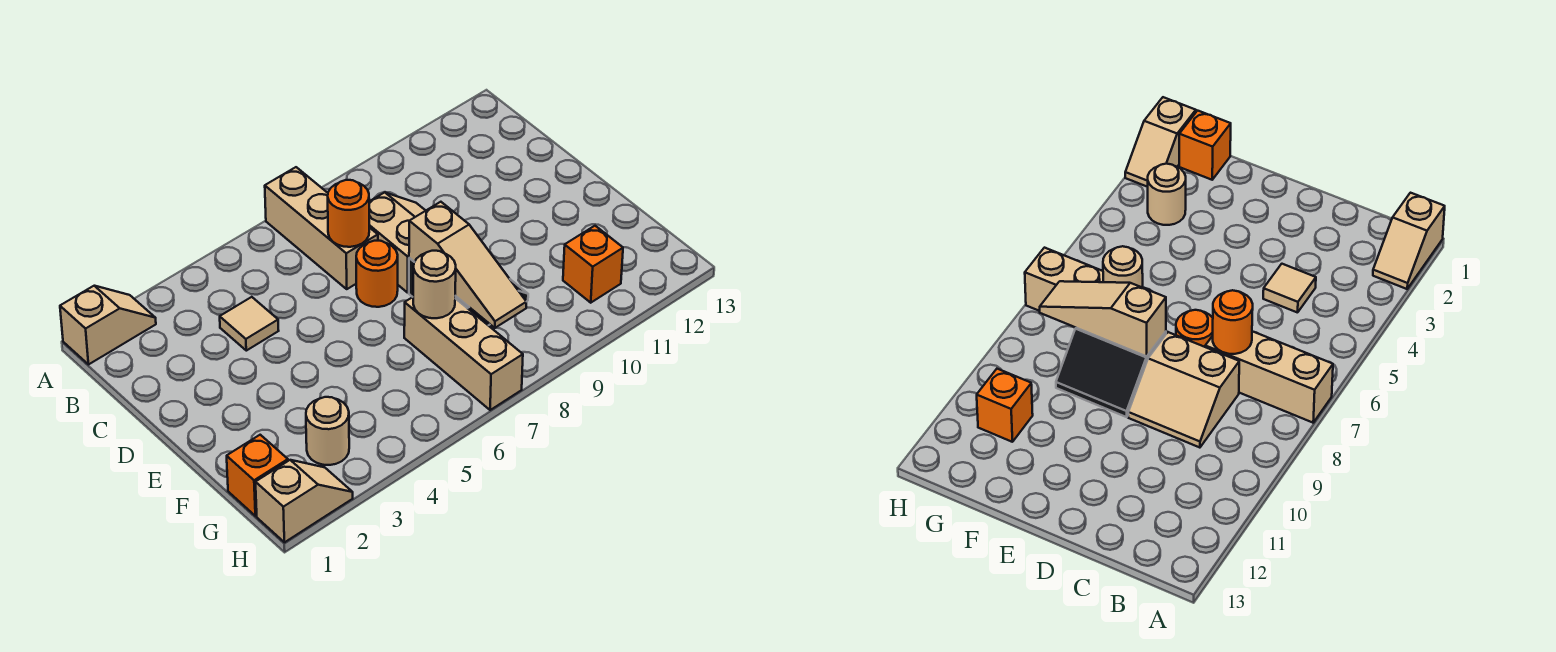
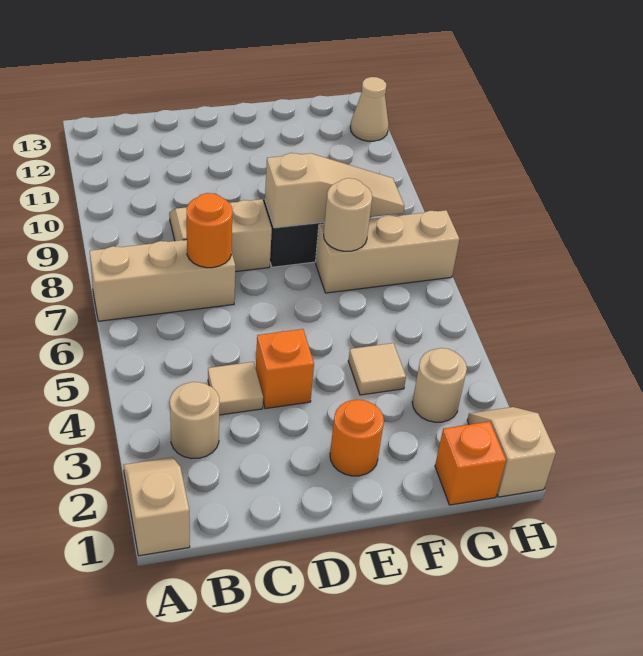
none -> tan round brick B3 level 1
orange round brick D7 level 1 -> orange round brick E2 level 1
none -> tan tile F4 level 1
orange brick G11 level 1 -> orange brick D4 level 1
none -> tan cone H12 level 1

